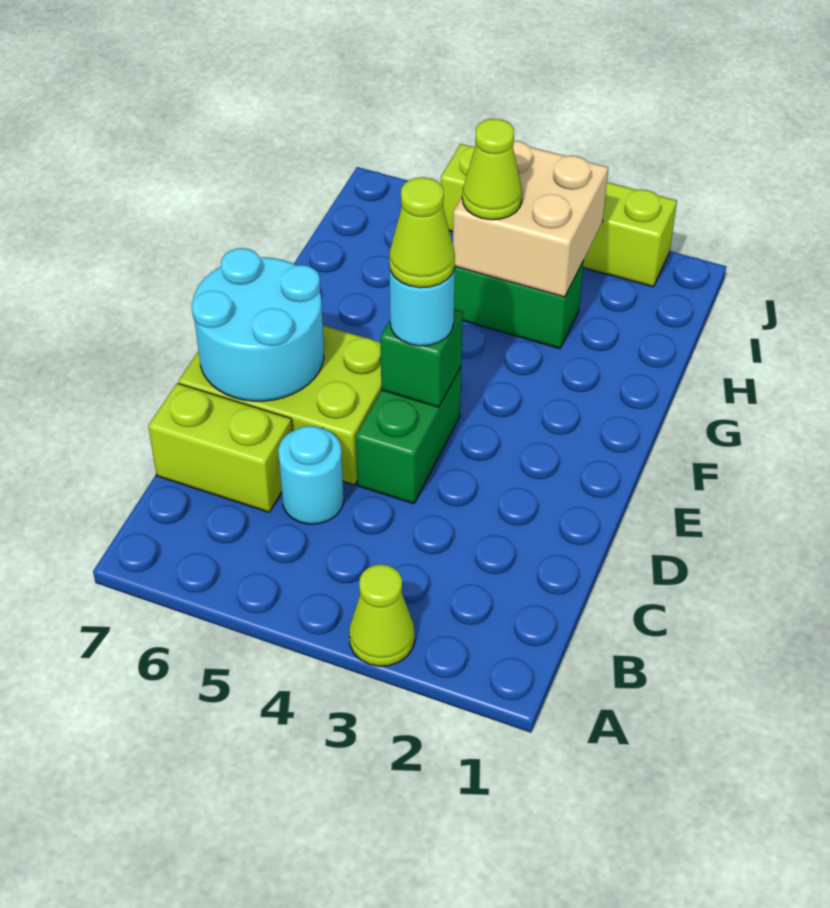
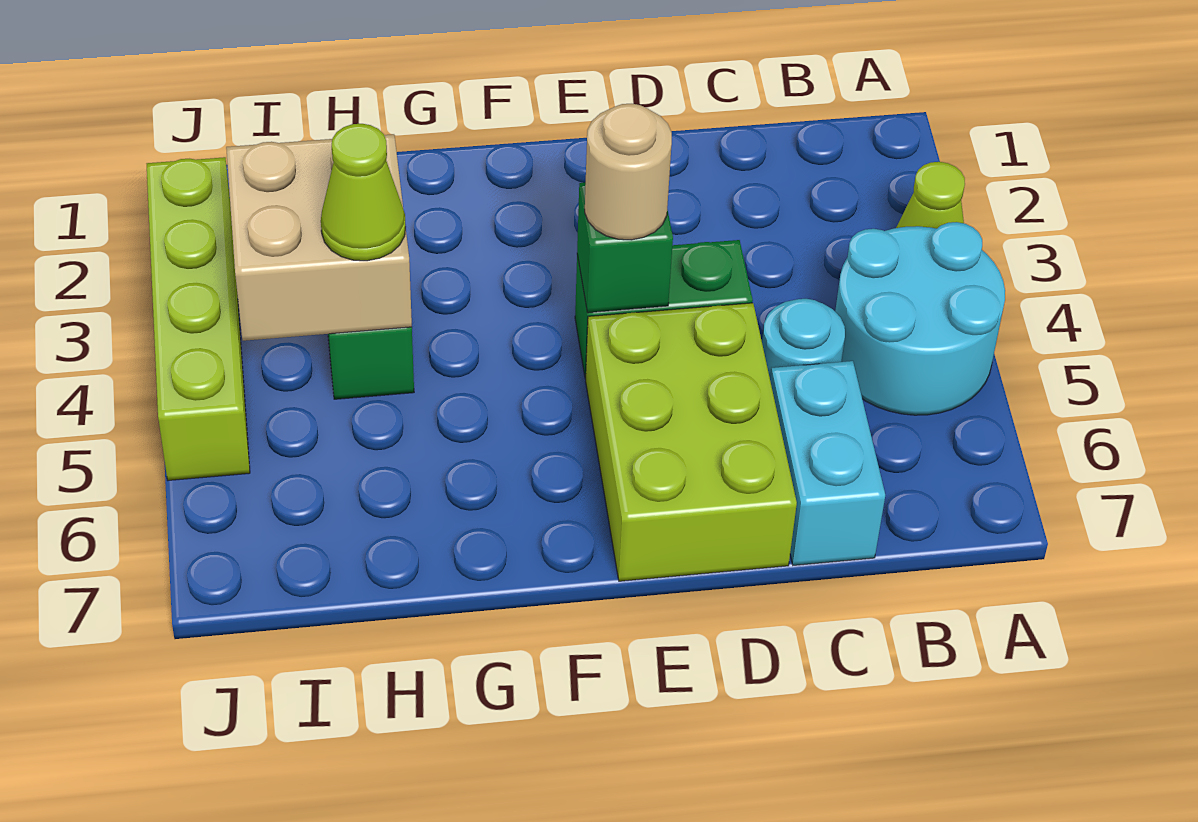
lime brick C6:C7 level 1 -> cyan brick C6:C7 level 1
cyan round brick D6:E7 level 2 -> cyan round brick A4:B5 level 1
cyan round brick E4 level 3 -> tan round brick E4 level 3
lime cone E4 level 4 -> none

